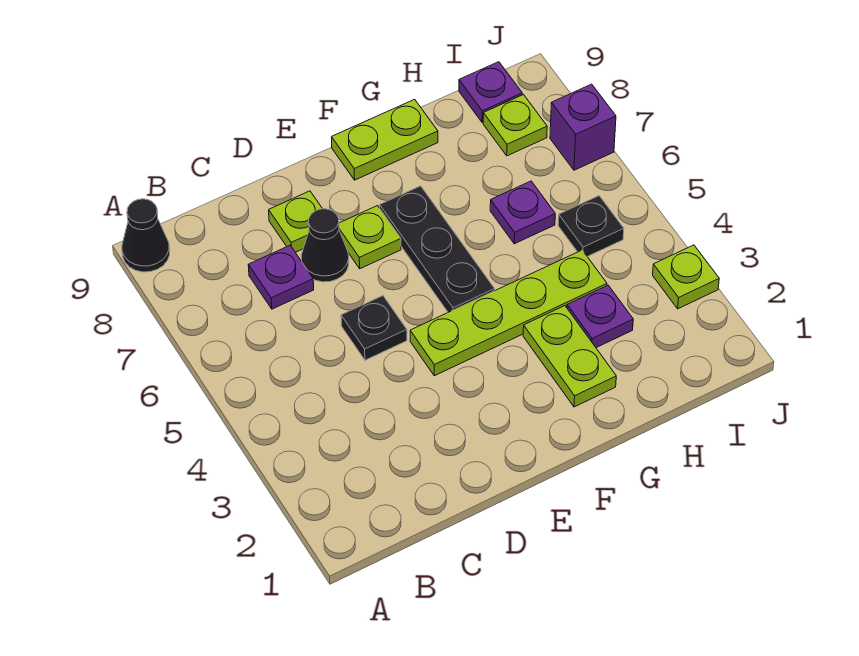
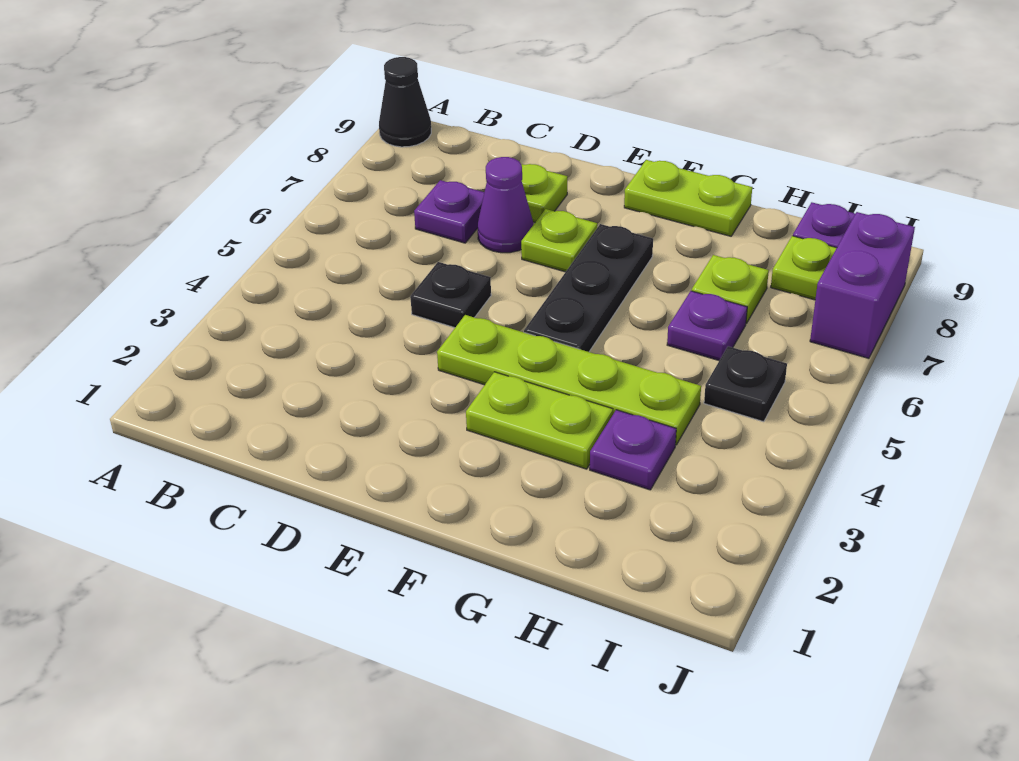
black cone D7 level 1 -> purple cone D7 level 1
lime plate G2:G3 level 1 -> lime plate F3:G3 level 1
lime plate J3 level 1 -> lime plate H7 level 1
purple brick J7 level 1 -> purple brick J7:J8 level 1

